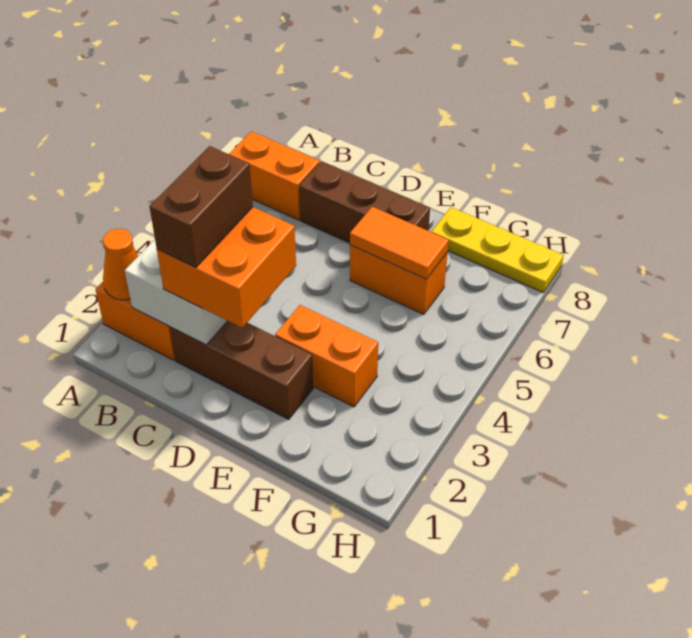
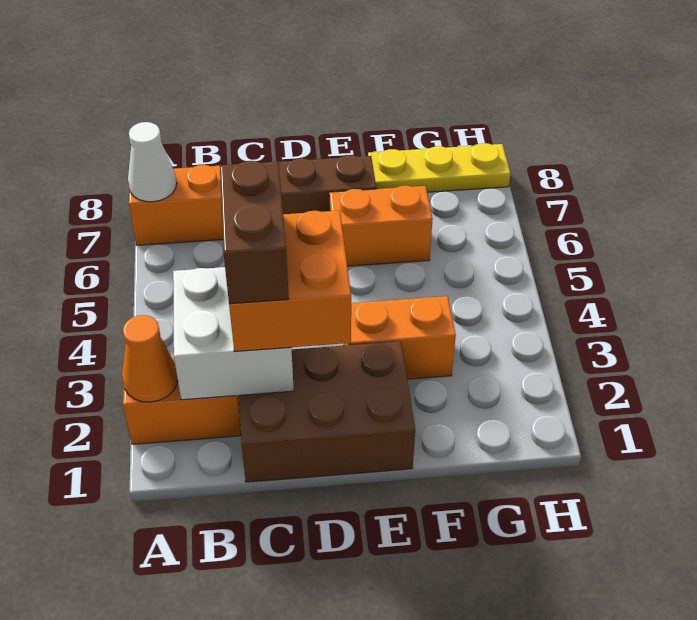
none -> white cone A7 level 2
brown brick C2:E2 level 1 -> brown brick C1:E2 level 1
orange tile E6:F6 level 2 -> none

